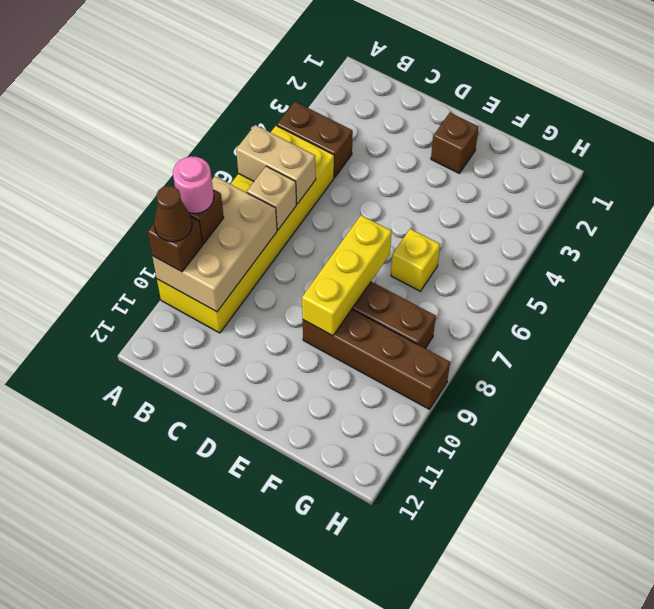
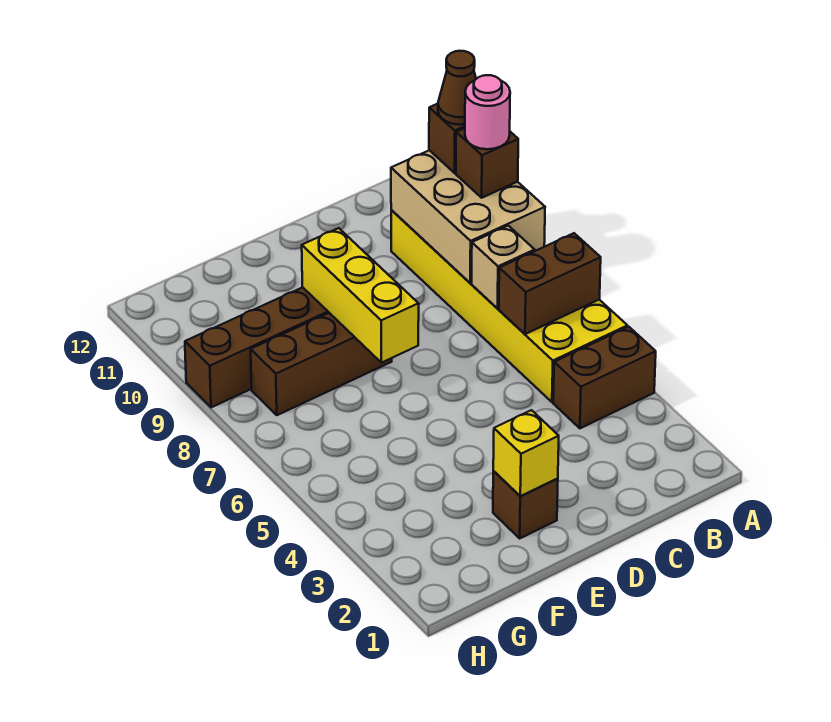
tan brick A6:B6 level 2 -> brown brick A6:B6 level 2
yellow brick F6 level 1 -> yellow brick E2 level 2

